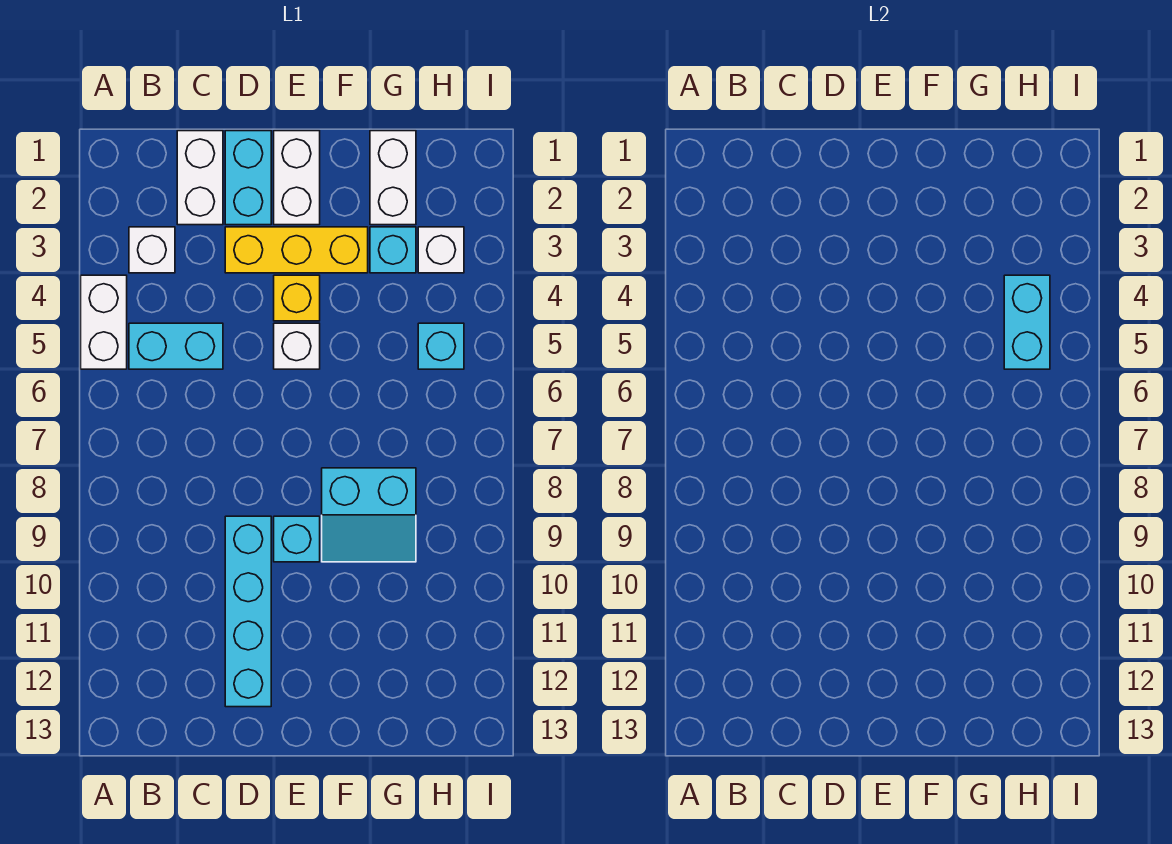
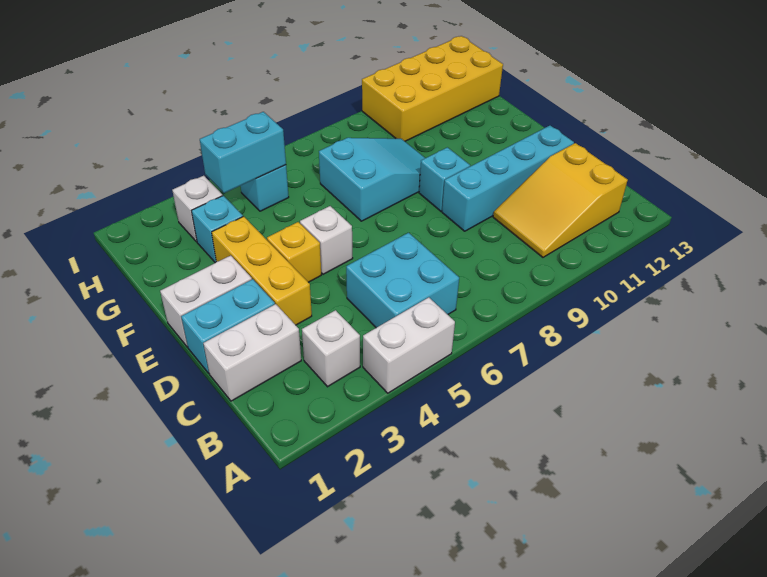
cyan brick B5:C5 level 1 -> cyan brick B5:C6 level 1
none -> yellow slope B10:C12 level 1 top 12
cyan slope F8:G9 level 1 top 8 -> cyan slope F7:G9 level 1 top 7
white brick G1:G2 level 1 -> none
none -> yellow brick H10:I13 level 1

